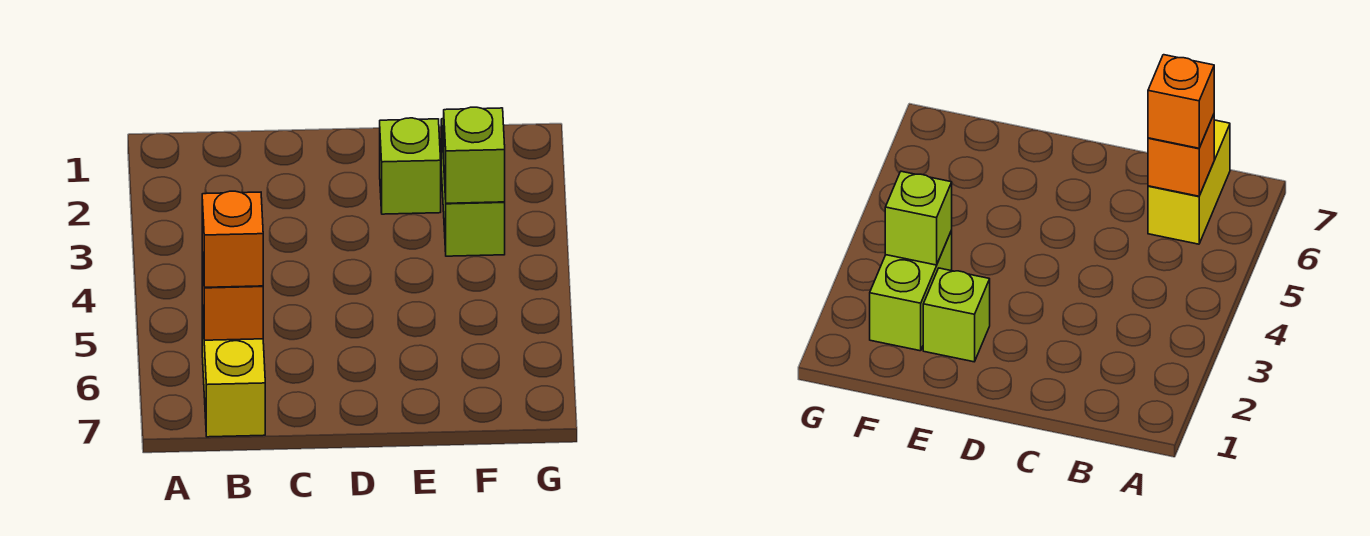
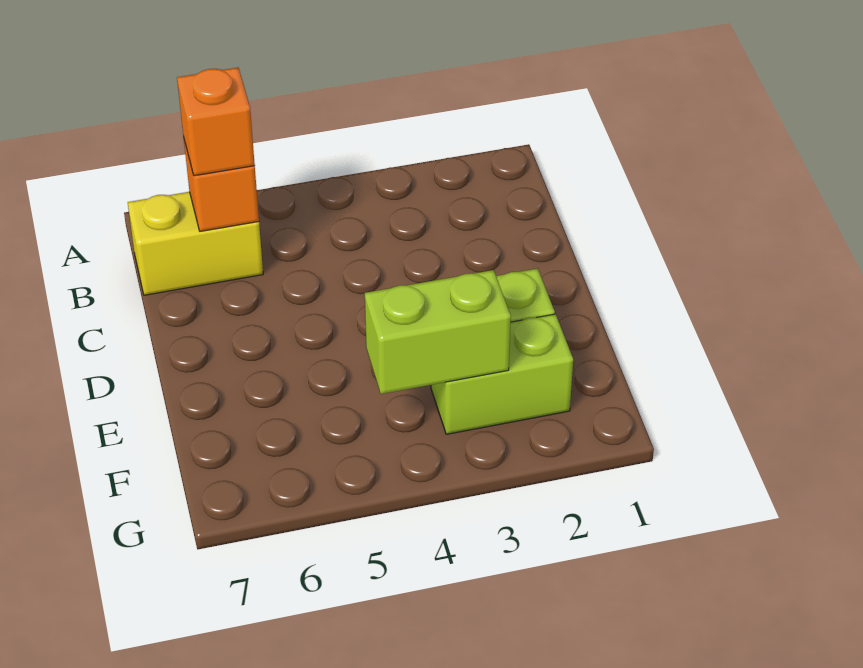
lime brick F3 level 2 -> lime brick F3:F4 level 2

